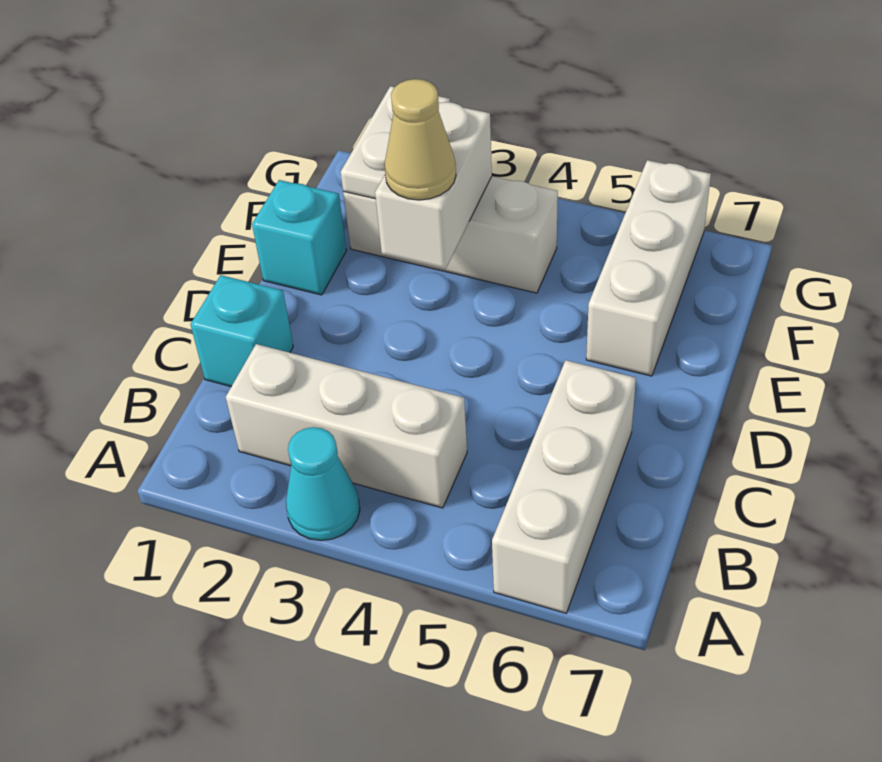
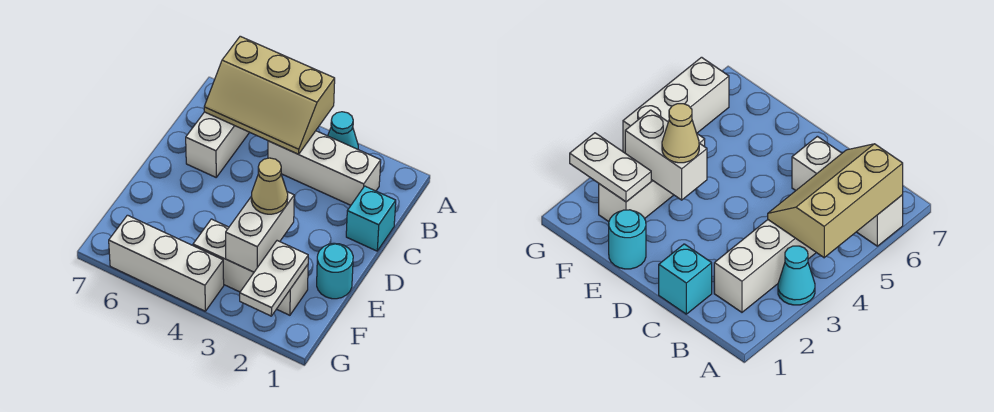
none -> tan slope A4:B6 level 2 top A
cyan brick E1 level 1 -> cyan round brick E1 level 1
white brick E6:G6 level 1 -> white brick G4:G6 level 1

